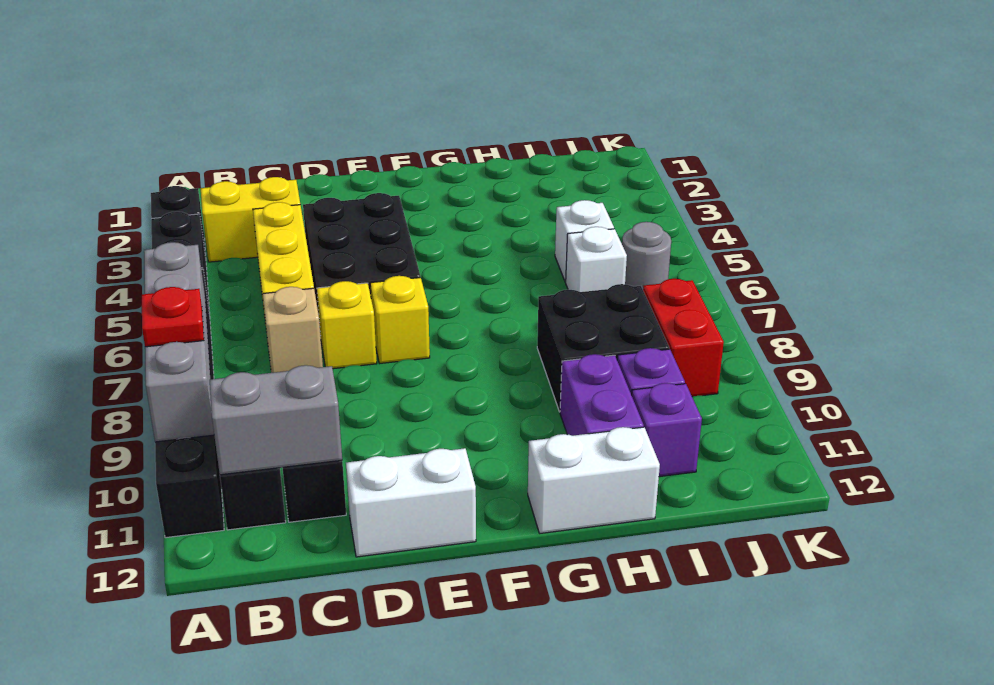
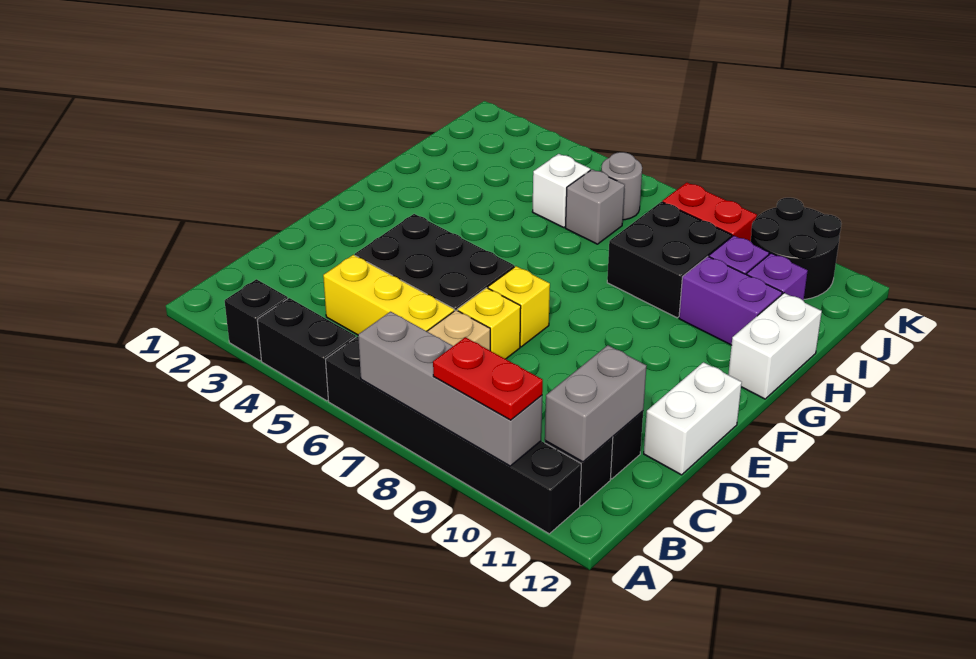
red plate A9 level 3 -> red plate A9:A10 level 3
yellow brick B3:C3 level 1 -> none
white brick I6 level 1 -> grey brick I6 level 1
none -> black round brick J10:K11 level 1

